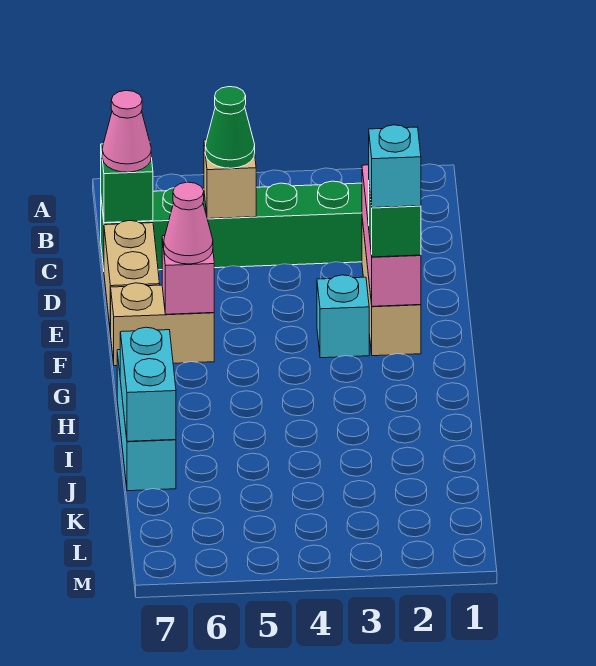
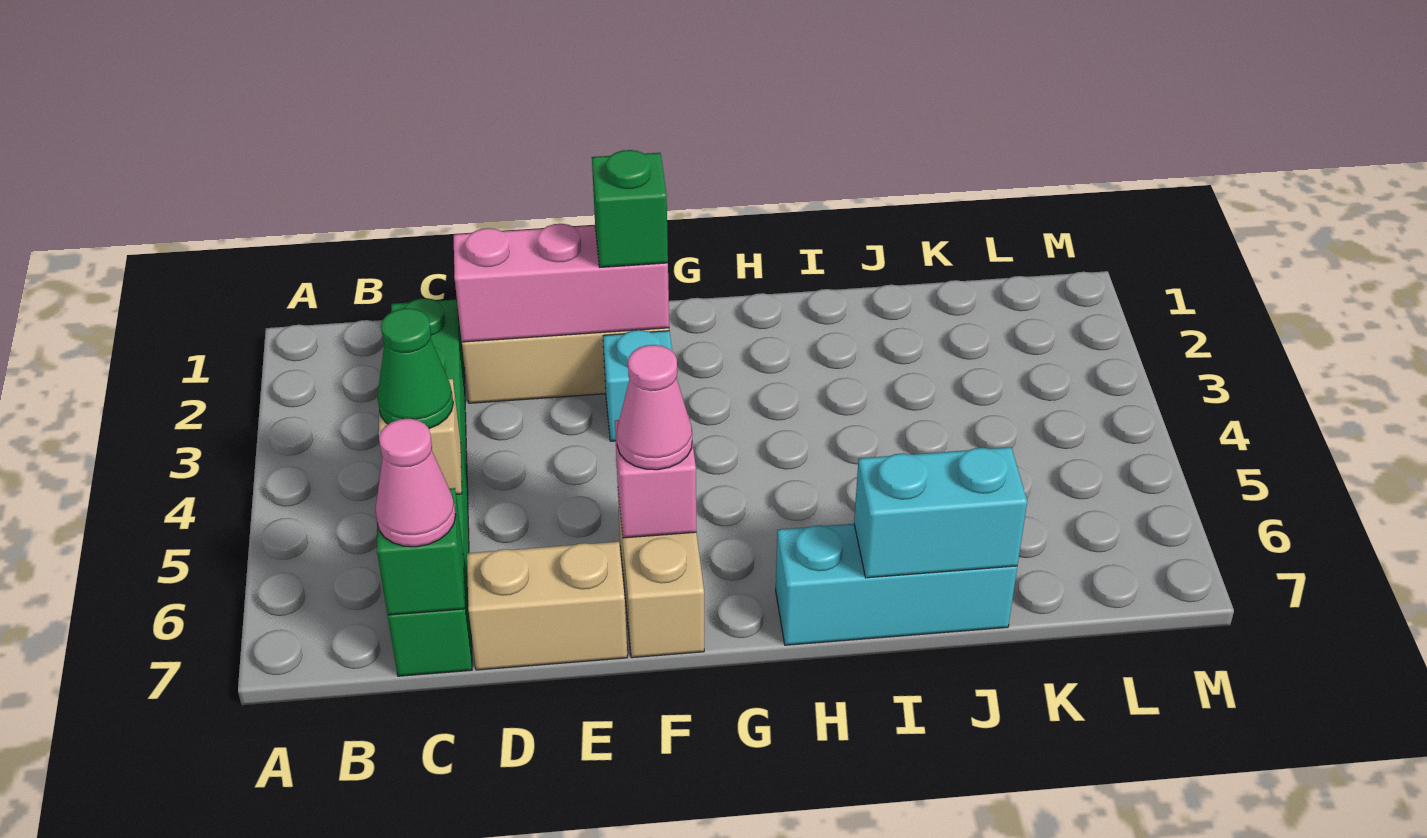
cyan brick F2 level 4 -> none

